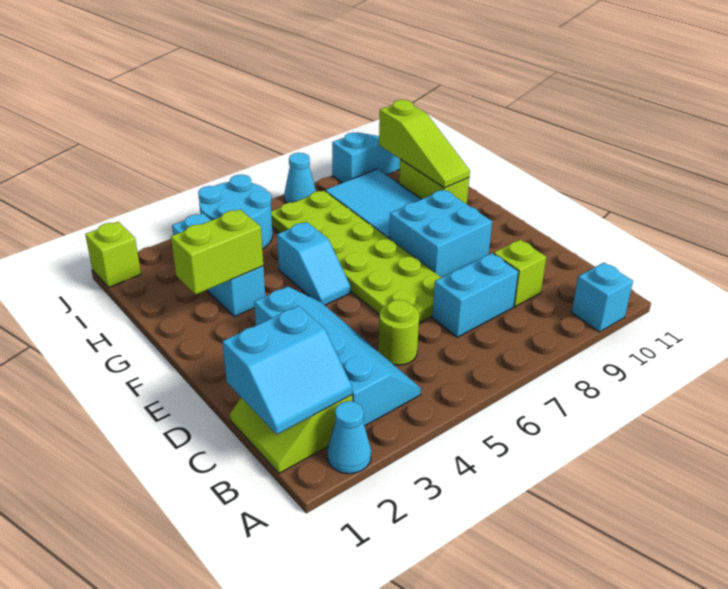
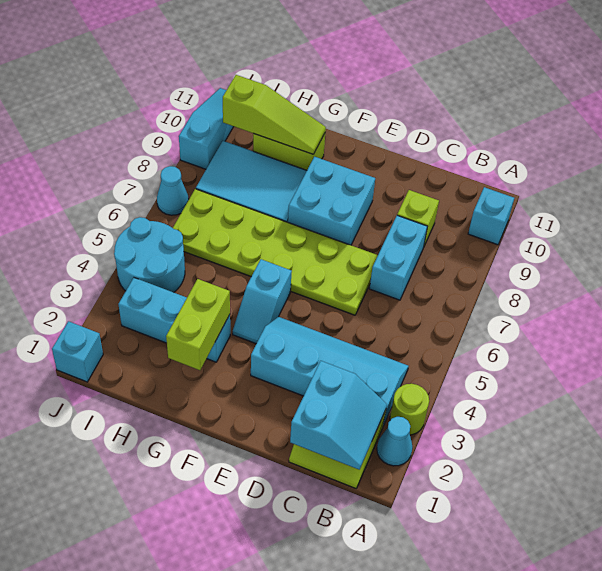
lime round brick C5 level 1 -> lime round brick A3 level 1
cyan slope F5:G5 level 1 top G -> cyan slope F4:F5 level 1 top 5
lime brick J1 level 1 -> cyan brick J1 level 1

